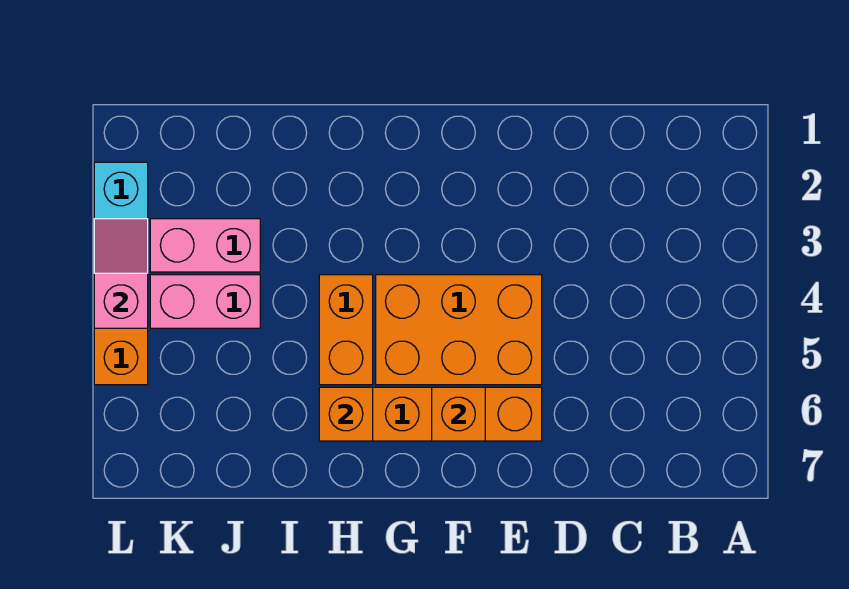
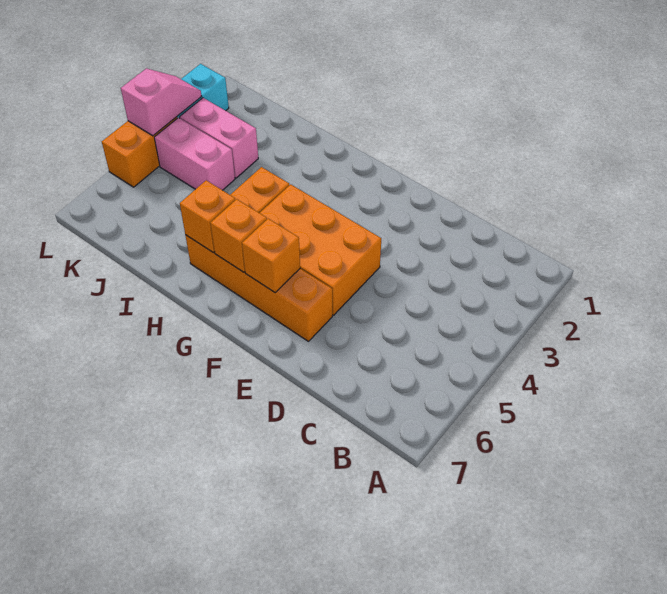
none -> orange brick G6 level 2

